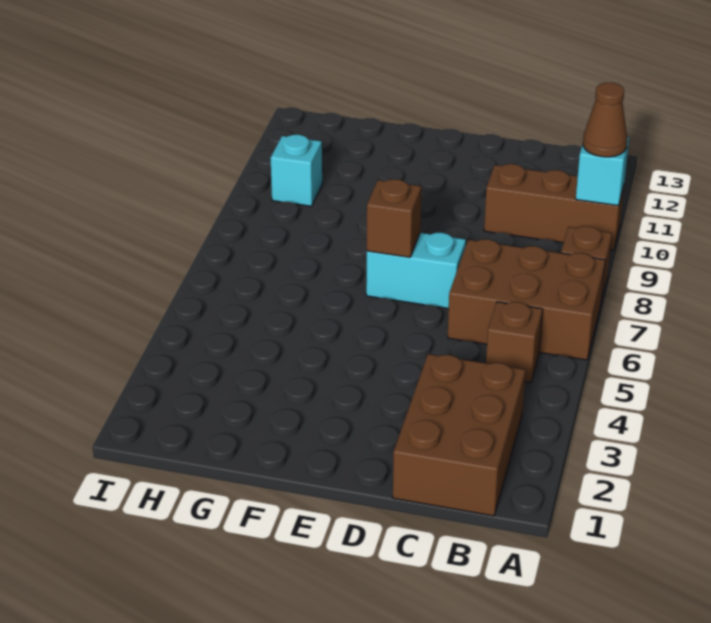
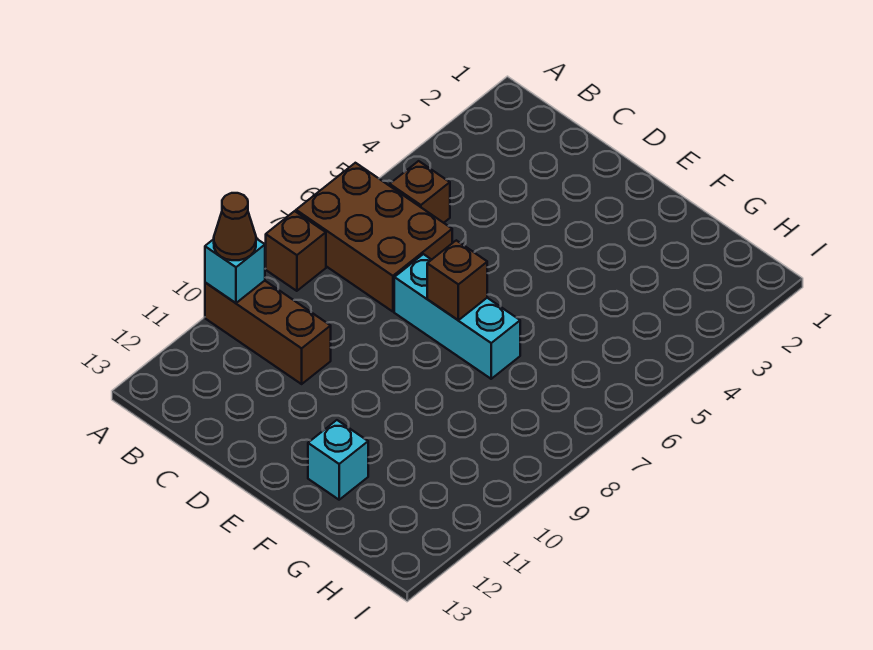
brown brick B1:C3 level 1 -> none
cyan brick D7:E7 level 1 -> cyan brick D7:F7 level 1
cyan brick H10 level 1 -> cyan brick F12 level 1

